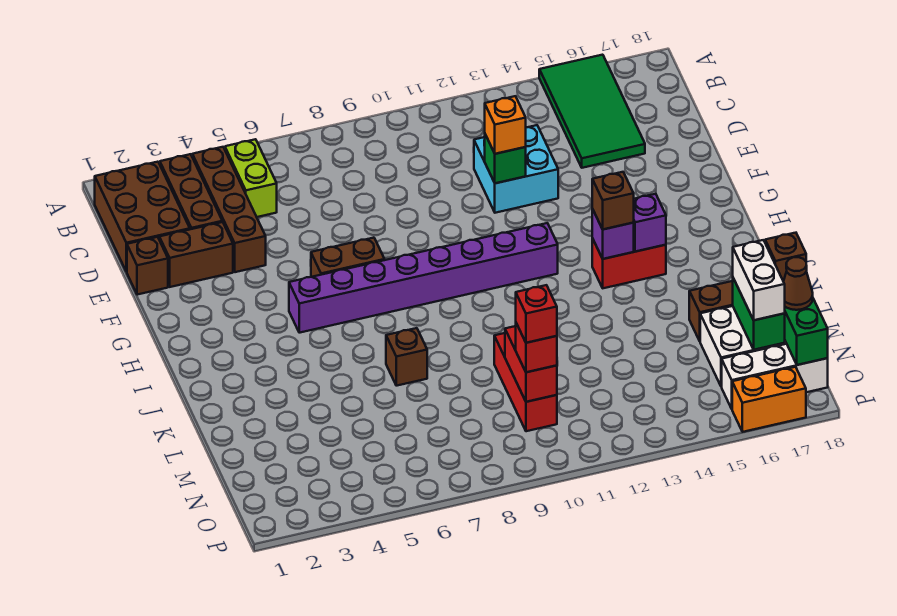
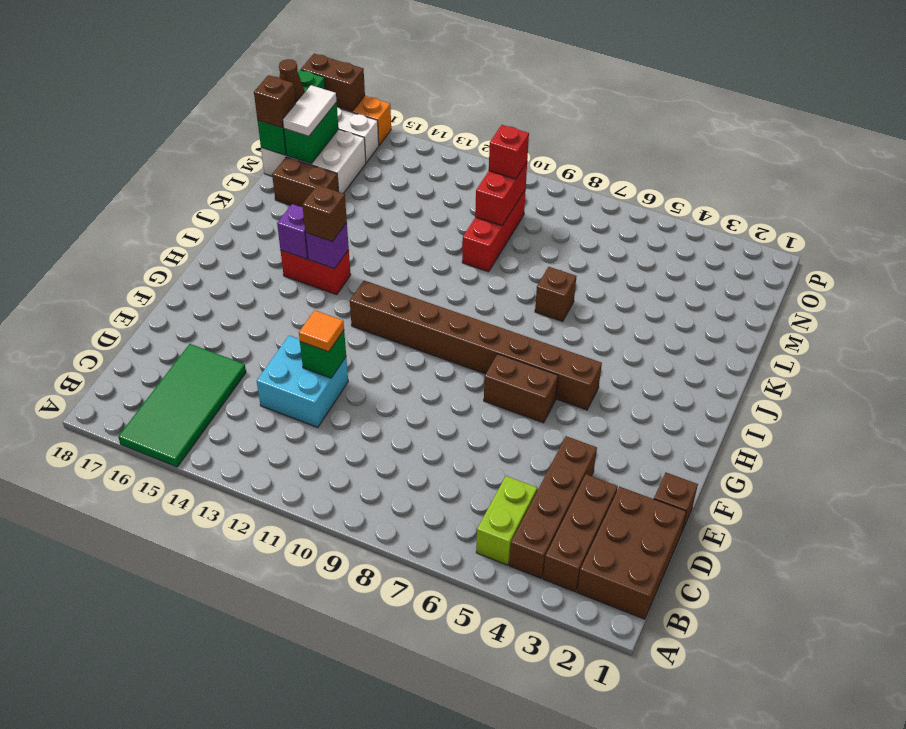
brown brick E2:E3 level 1 -> brown brick P17:P18 level 2
orange brick E12 level 3 -> orange tile E12 level 3
purple brick H5:H12 level 1 -> brown brick H5:H12 level 1
white brick M17:N17 level 3 -> white tile M17:N17 level 3
red brick N10 level 4 -> none

